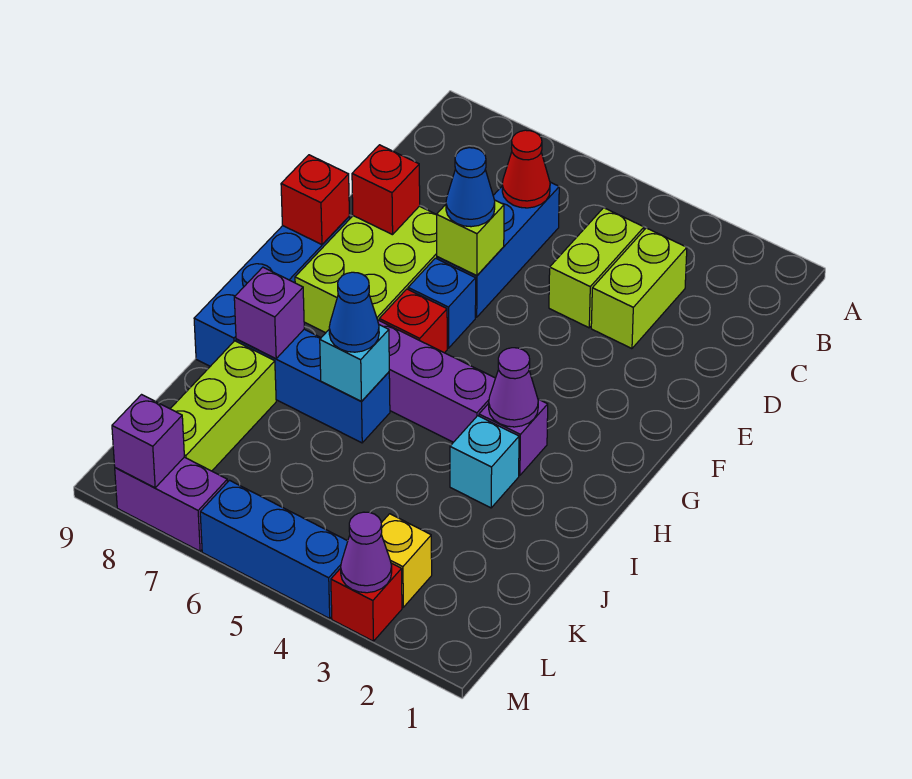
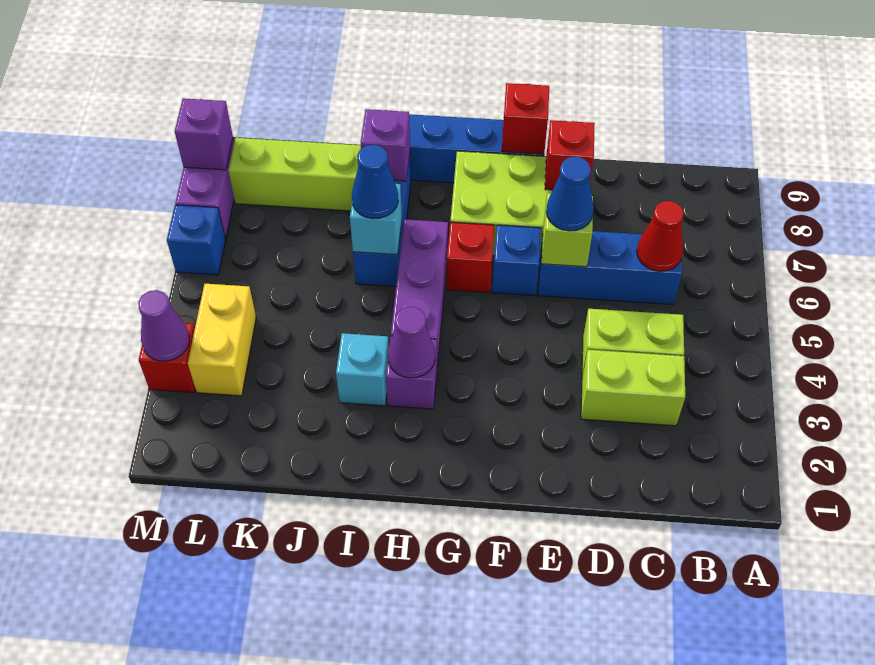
yellow brick L3 level 1 -> yellow brick L3:L4 level 1
blue brick M4:M6 level 1 -> blue brick M6 level 1

